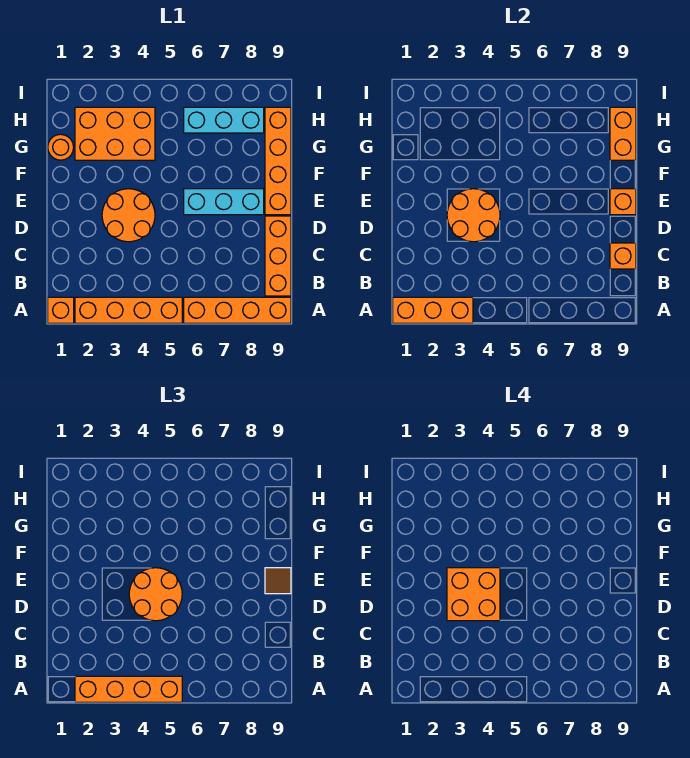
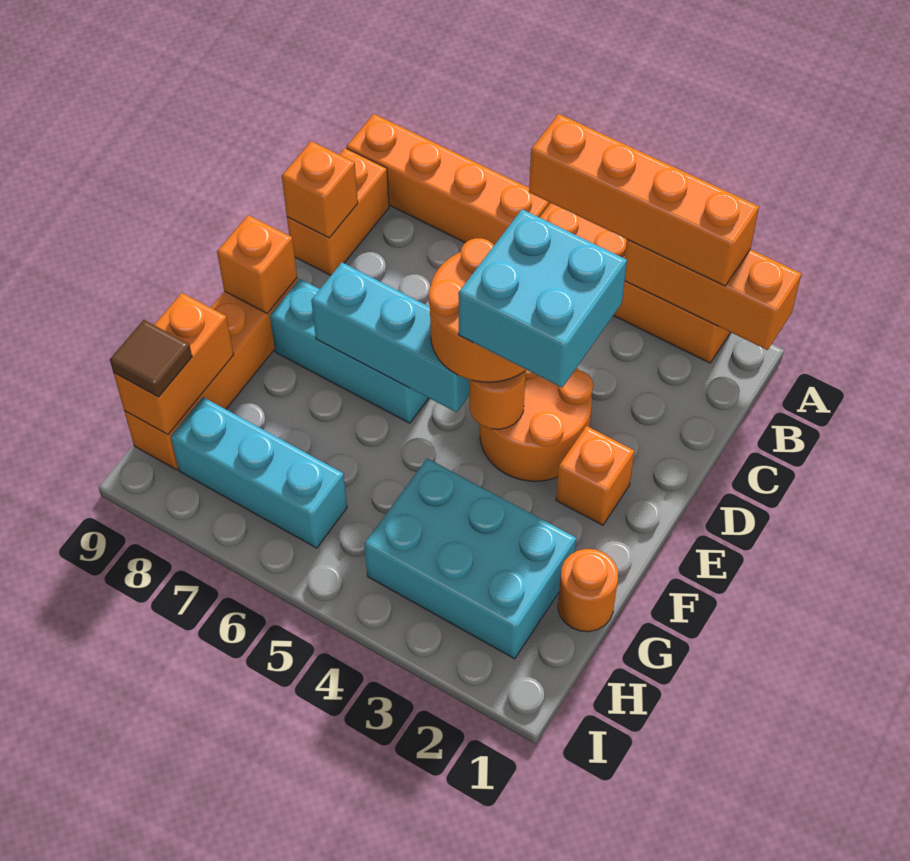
orange brick A1 level 1 -> orange brick E2 level 1
orange brick B9:D9 level 1 -> orange brick B9:C9 level 1
orange round brick D3:E4 level 2 -> orange round brick E4 level 2
orange brick D3:E4 level 4 -> cyan brick D3:E4 level 4
none -> cyan brick E5:E7 level 2
brown tile E9 level 3 -> brown tile H9 level 3
orange brick G2:H4 level 1 -> cyan brick G2:H4 level 1

